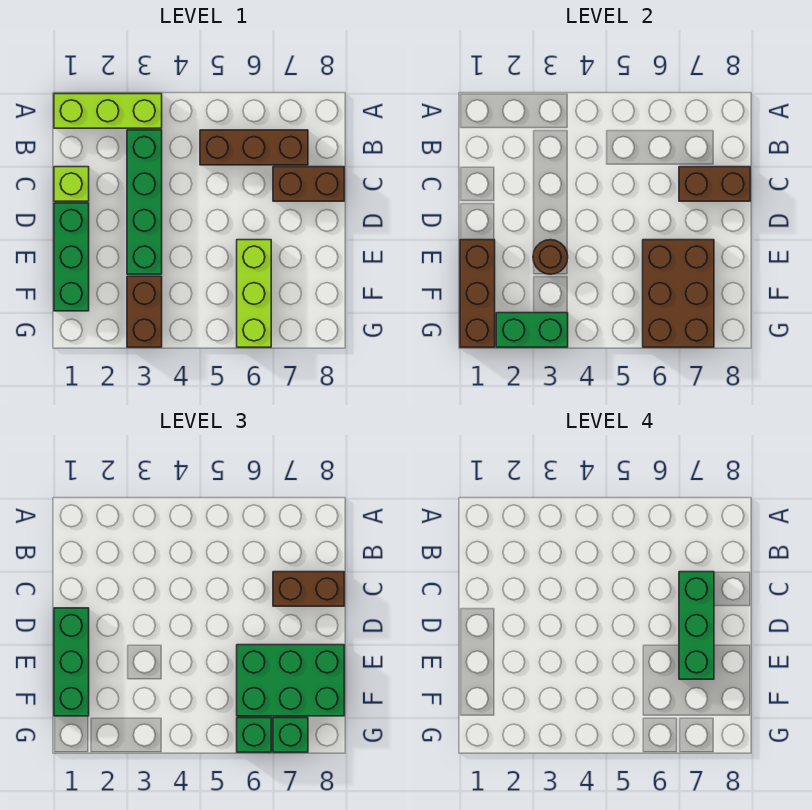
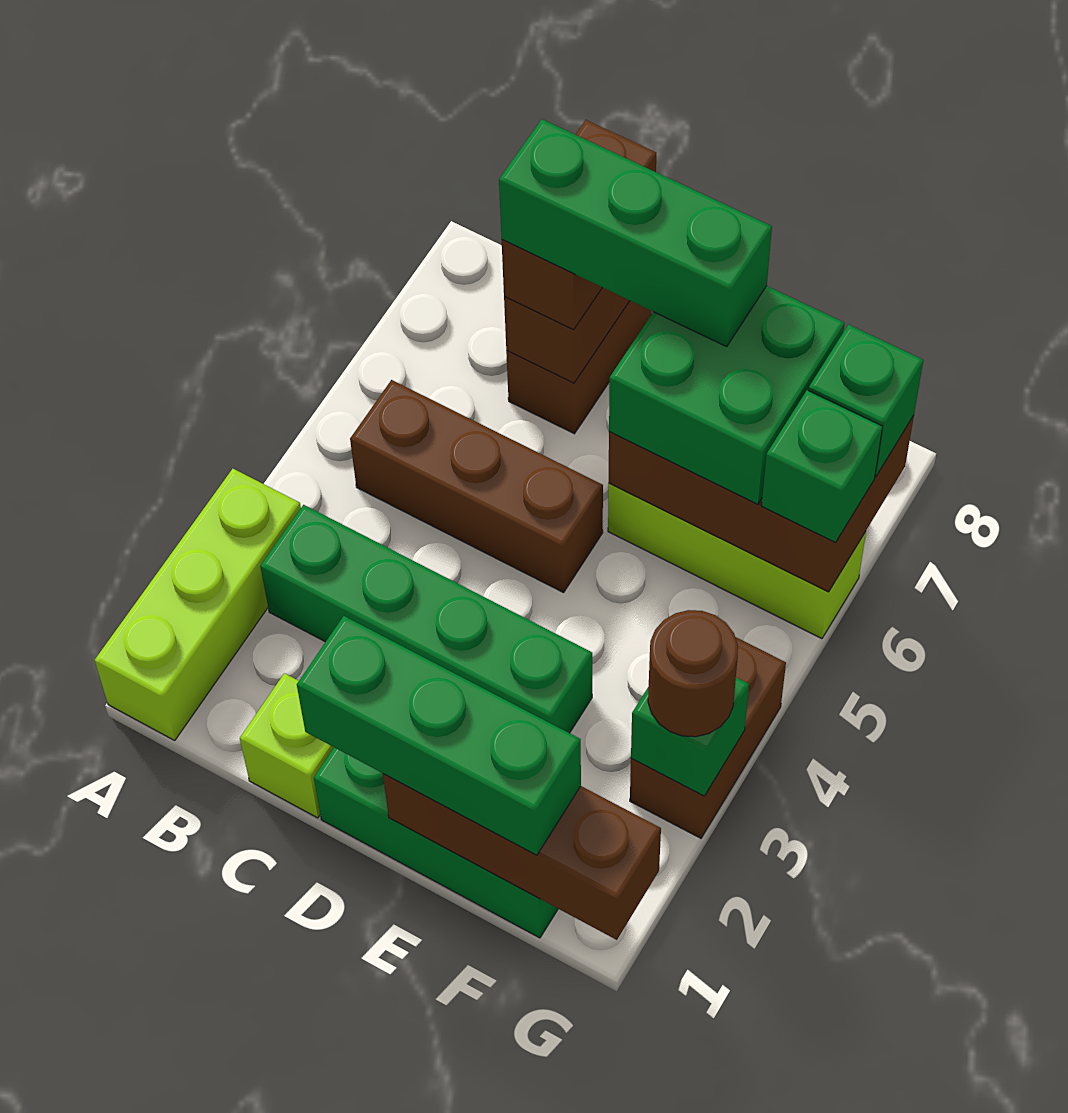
brown brick B5:B7 level 1 -> brown brick B5:D5 level 1
brown round brick E3 level 2 -> brown round brick G3 level 3
green brick E6:F8 level 3 -> green brick E6:F7 level 3
brown brick F3:G3 level 1 -> brown brick G3:G4 level 1
green brick G2:G3 level 2 -> green brick G3 level 2

